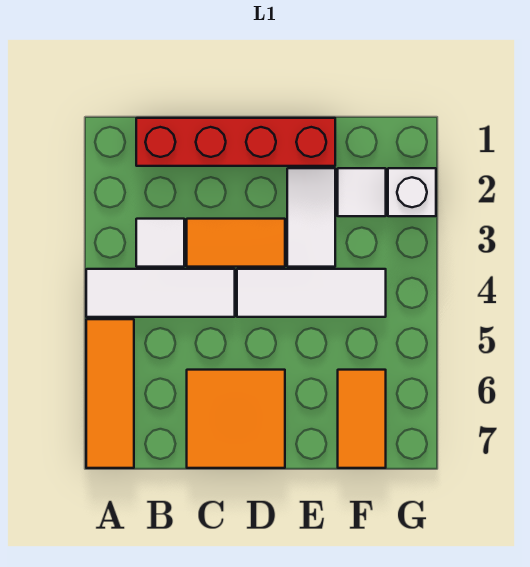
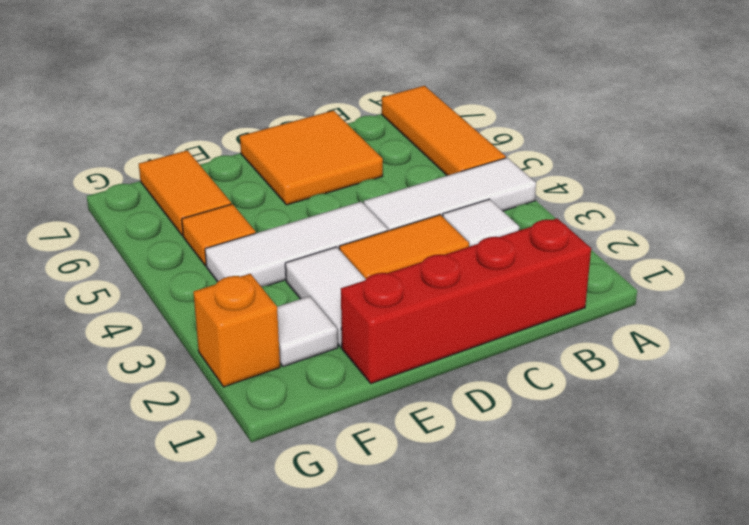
none -> orange tile F5 level 1
white brick G2 level 1 -> orange brick G2 level 1

